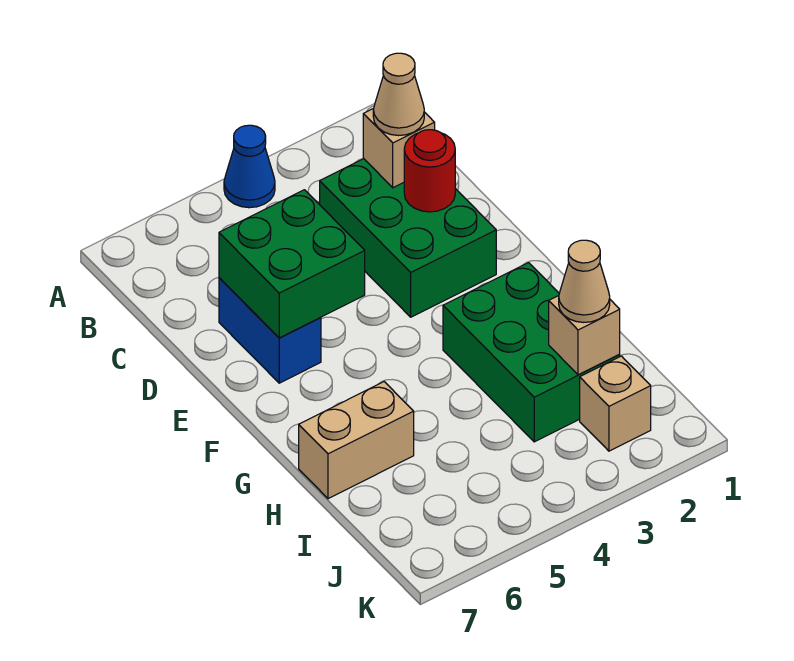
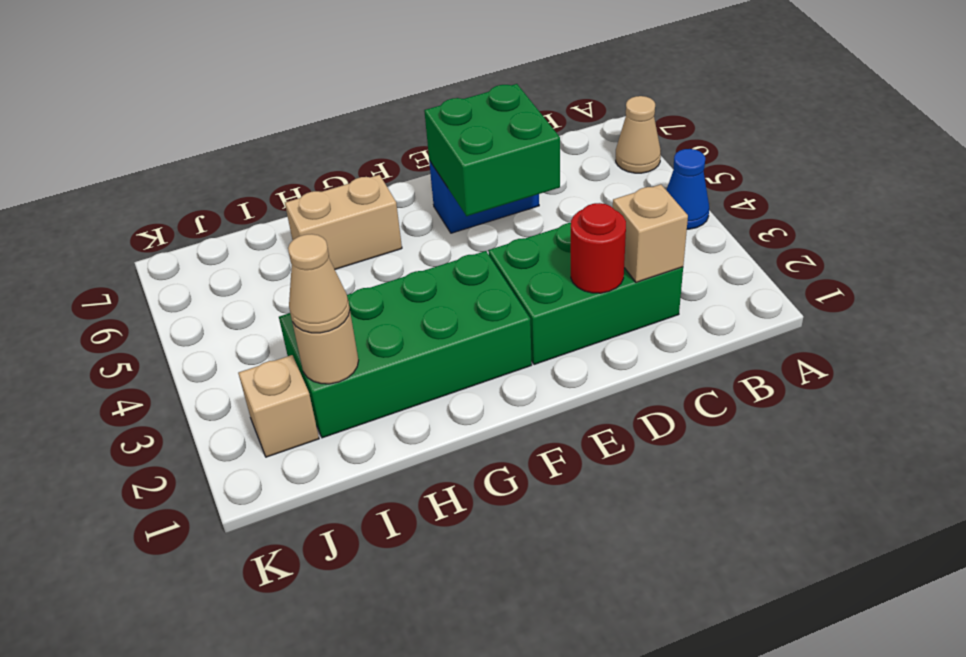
tan cone C2 level 3 -> tan cone A6 level 1
green brick G2:I3 level 1 -> green brick F2:I3 level 1
tan brick H6:H7 level 1 -> tan brick G6:H6 level 1
tan brick I2 level 2 -> tan round brick I2 level 2

